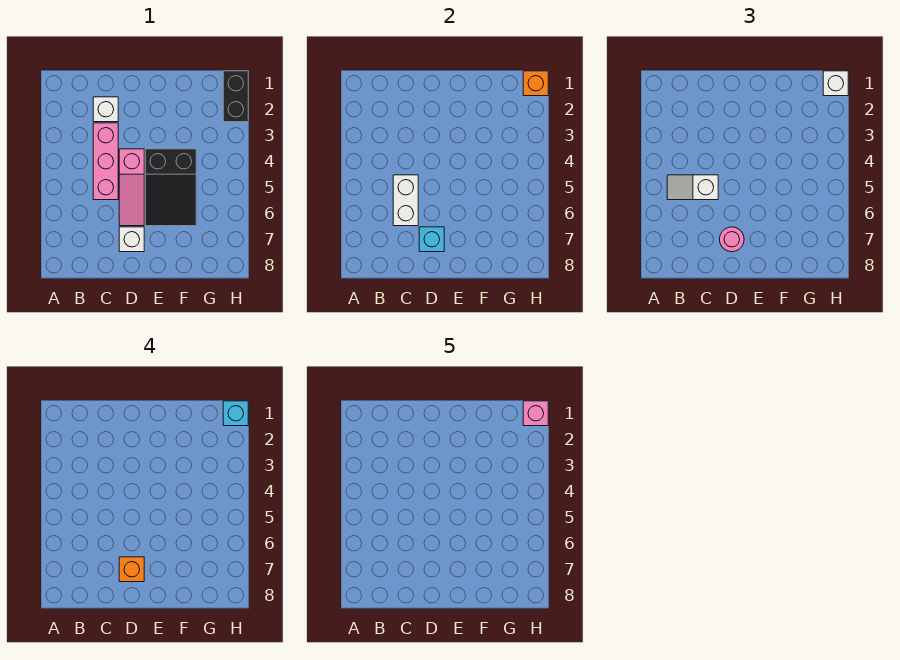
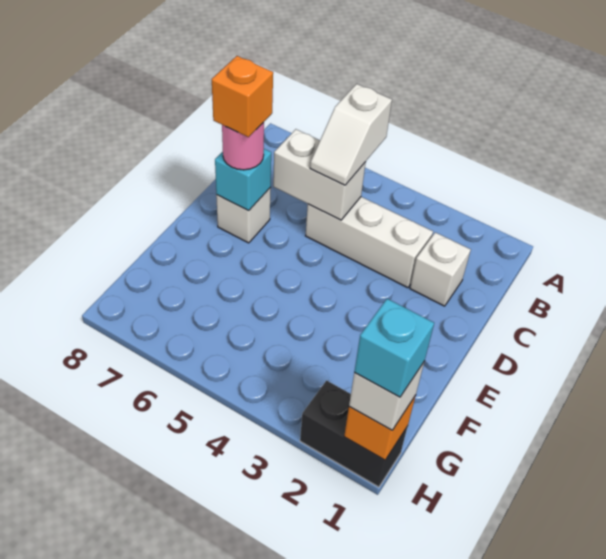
white slope B5:C5 level 3 top C -> white slope B5:C5 level 3 top B
pink brick C3:C5 level 1 -> white brick C3:C5 level 1
pink slope D4:D6 level 1 top 4 -> none
black slope E4:F6 level 1 top 4 -> none
pink brick H1 level 5 -> none

